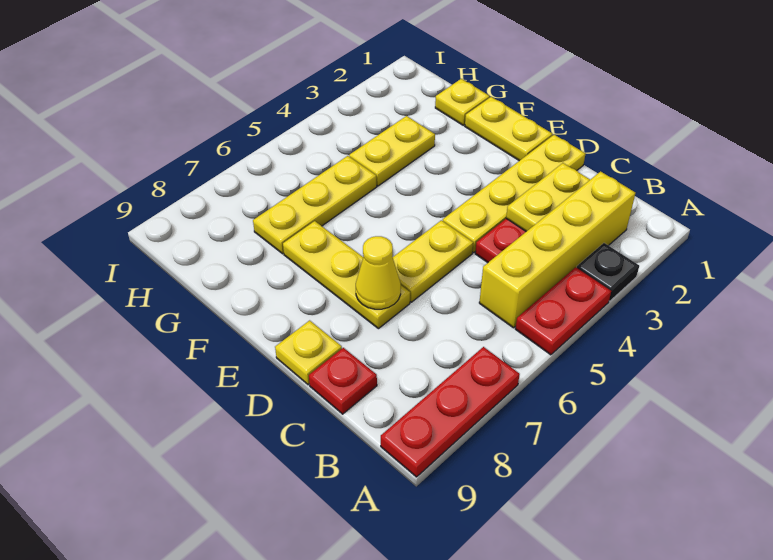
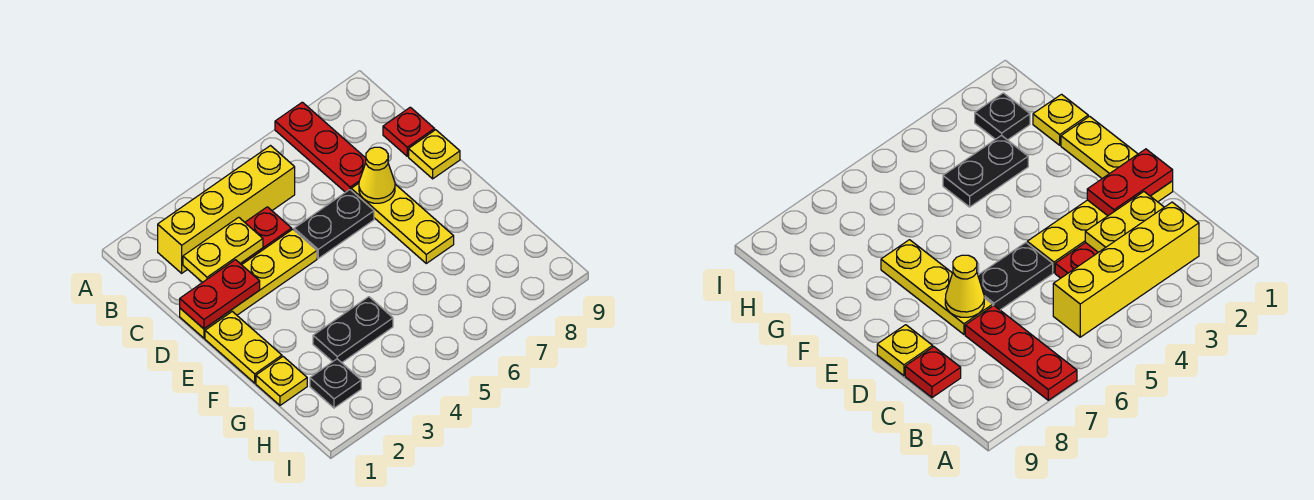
black plate A3 level 1 -> black plate H2 level 1
red plate A4:A5 level 1 -> red plate D1:D2 level 2
red plate A7:A9 level 1 -> red plate A7:C7 level 1
yellow plate D5:D6 level 1 -> black plate D5:D6 level 1
yellow plate G3:G4 level 1 -> black plate G3:G4 level 1
yellow plate G5:G7 level 1 -> none

